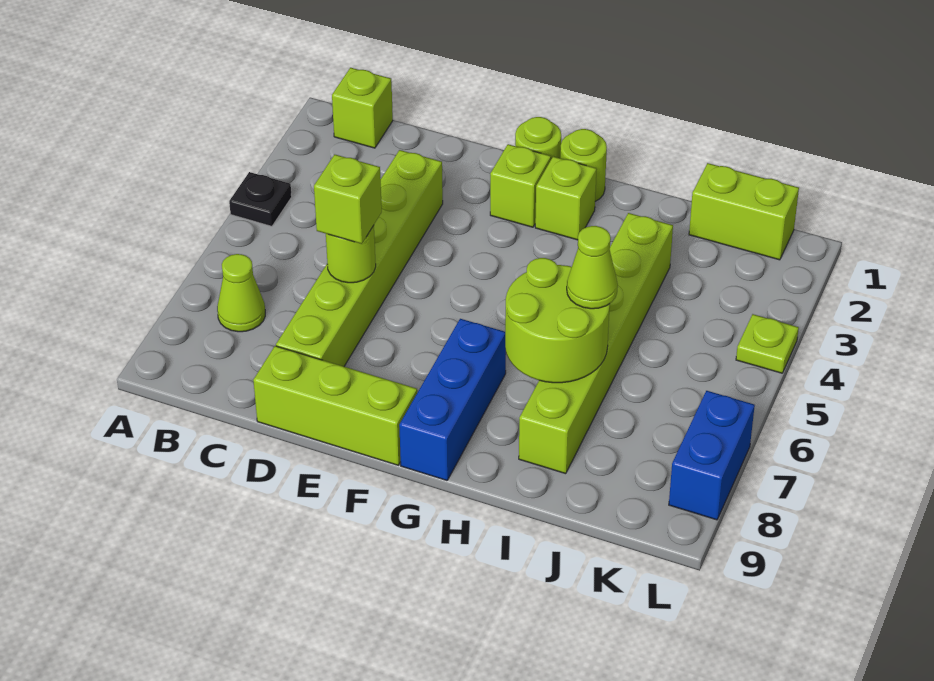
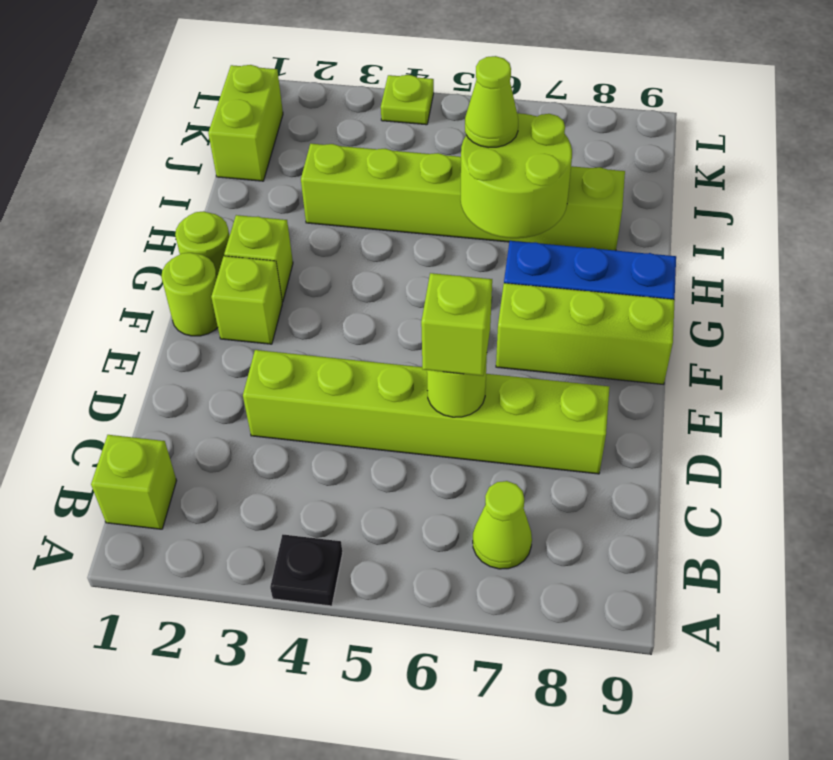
lime brick D9:F9 level 1 -> lime brick F7:F9 level 1
blue brick L7:L8 level 1 -> none

